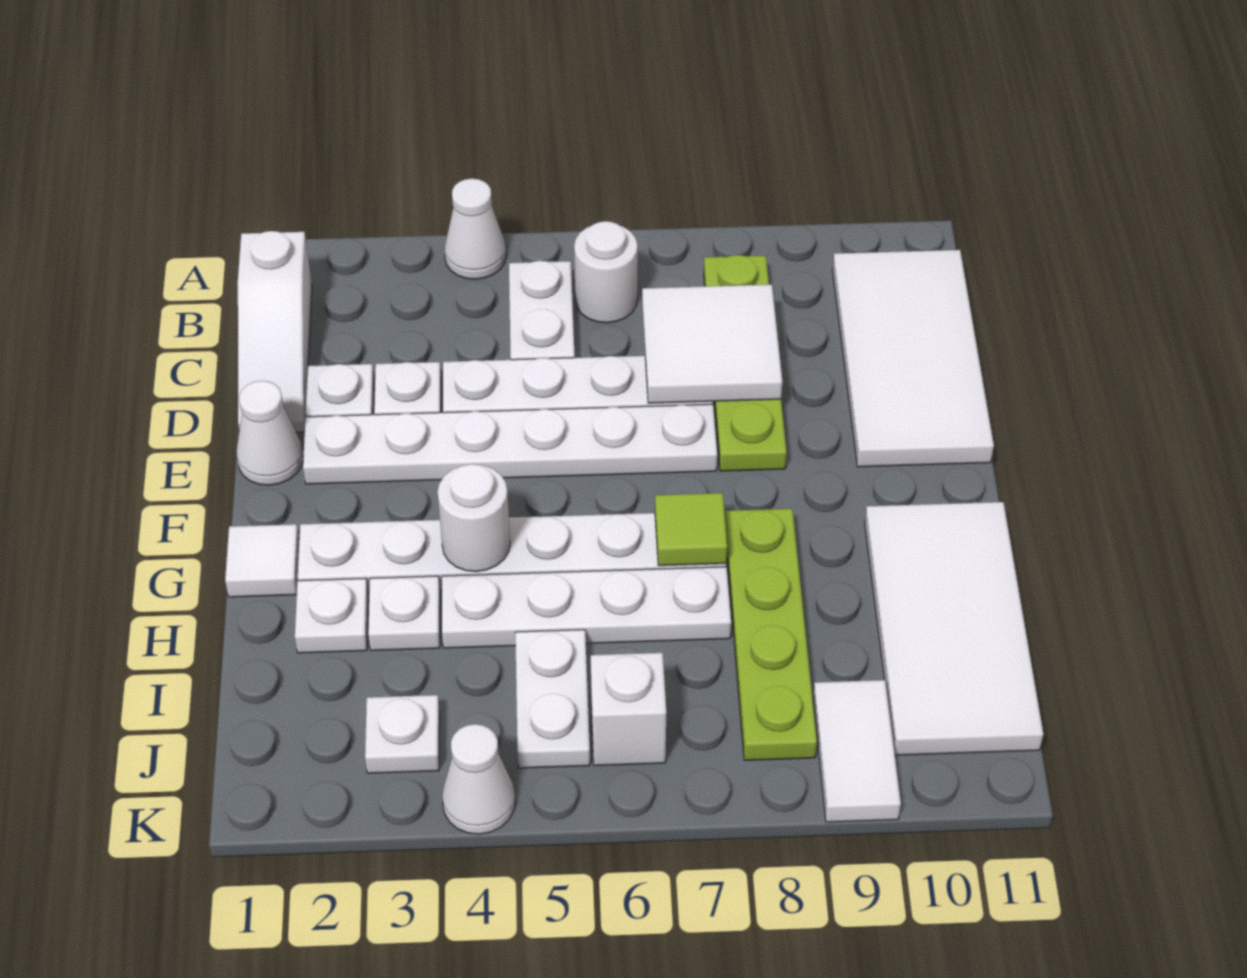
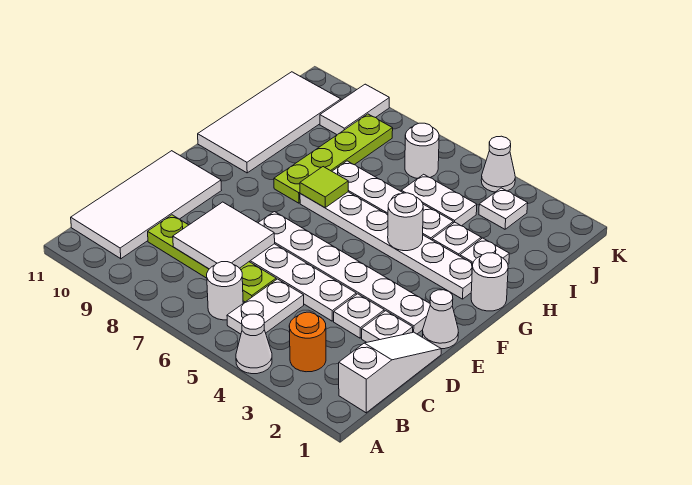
none -> orange round brick B3 level 1
lime plate B8:E8 level 1 -> lime plate C6:C9 level 1
white tile G1 level 1 -> white round brick G1 level 1
white plate I5:J5 level 1 -> white plate I4:I5 level 1
white brick J6 level 1 -> white round brick J6 level 1

